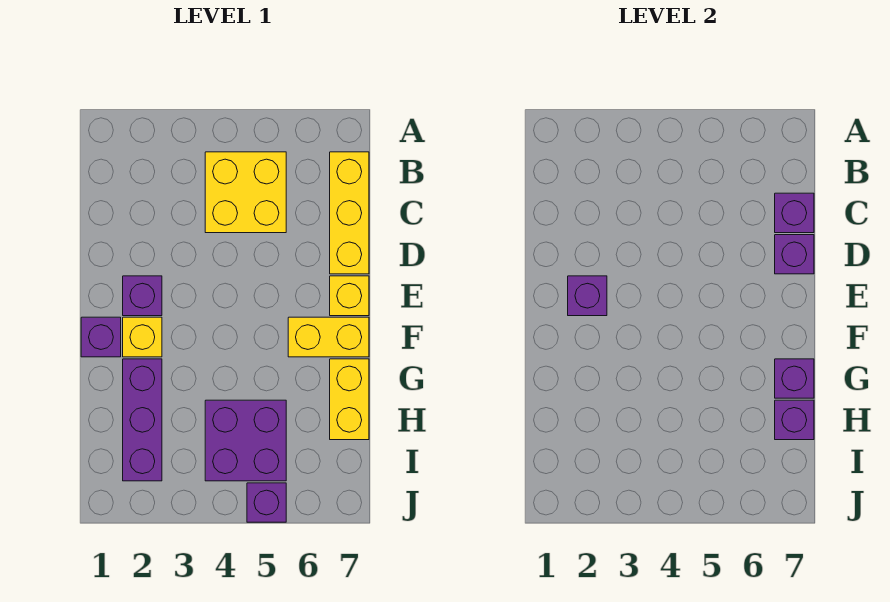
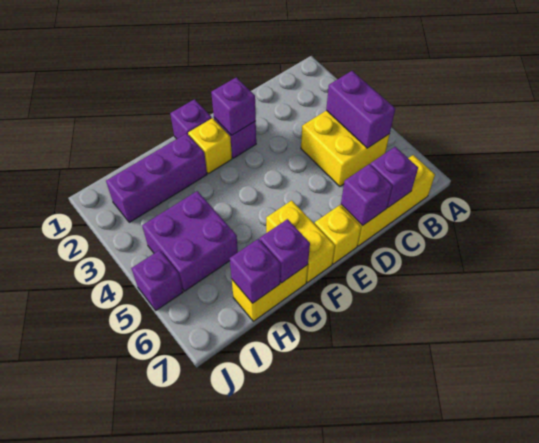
none -> purple brick B4:B5 level 2

